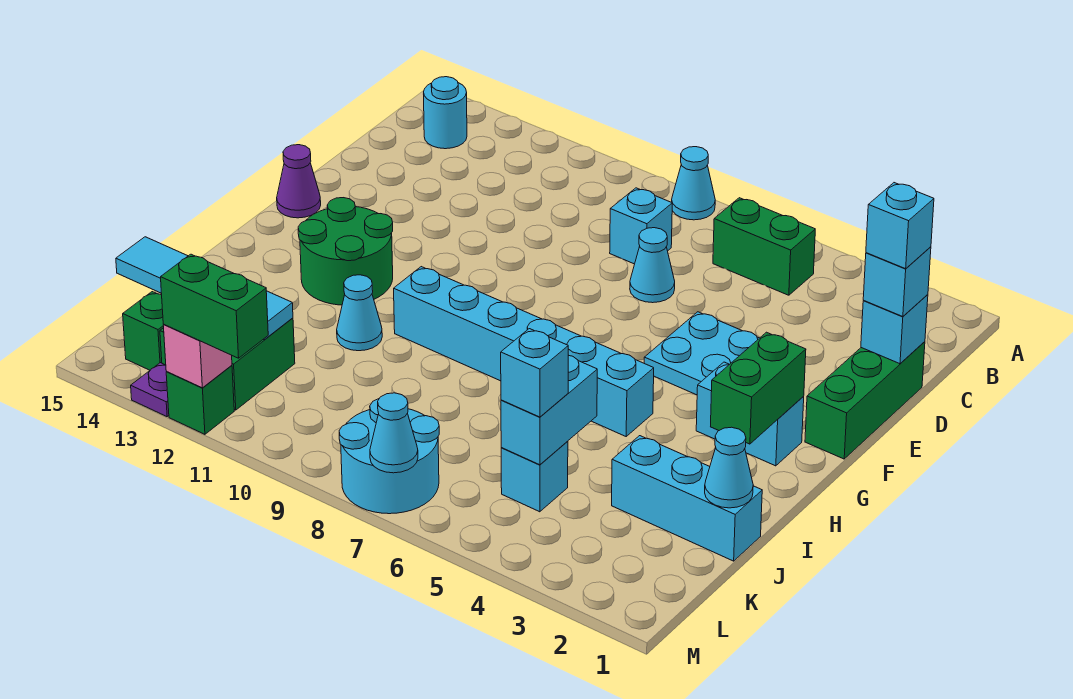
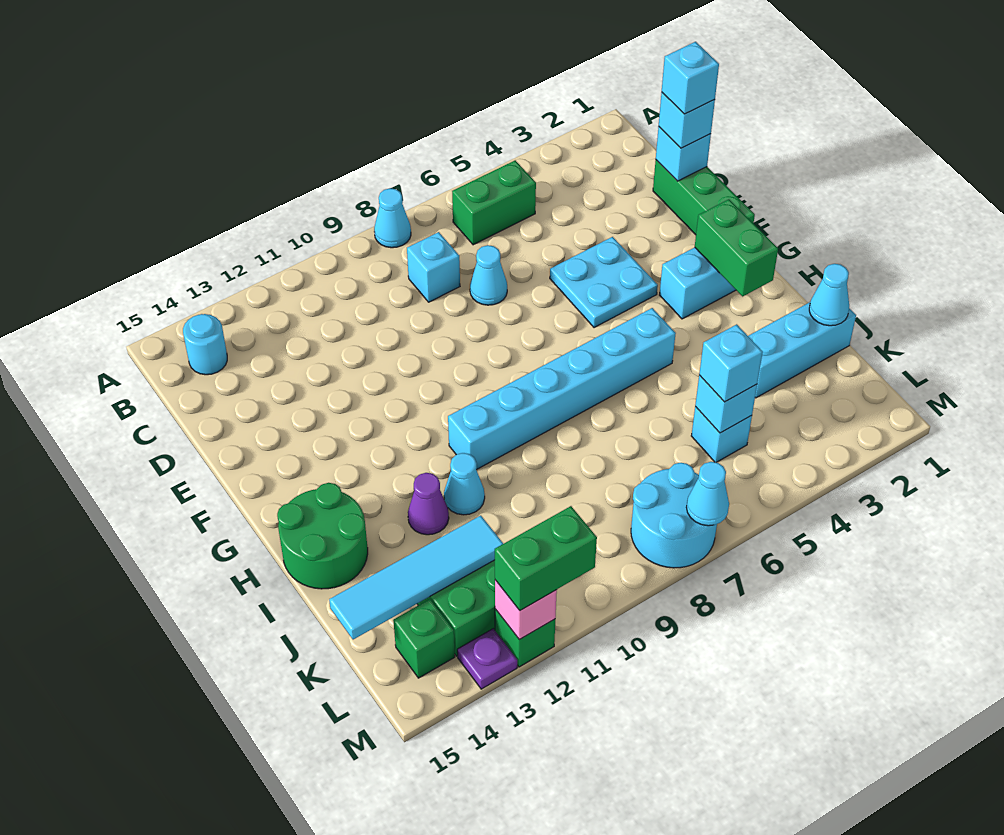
purple cone F15 level 1 -> purple cone I12 level 1
green round brick G12:H13 level 1 -> green round brick H14:I15 level 1
cyan brick J5:K5 level 2 -> cyan brick K5 level 2

